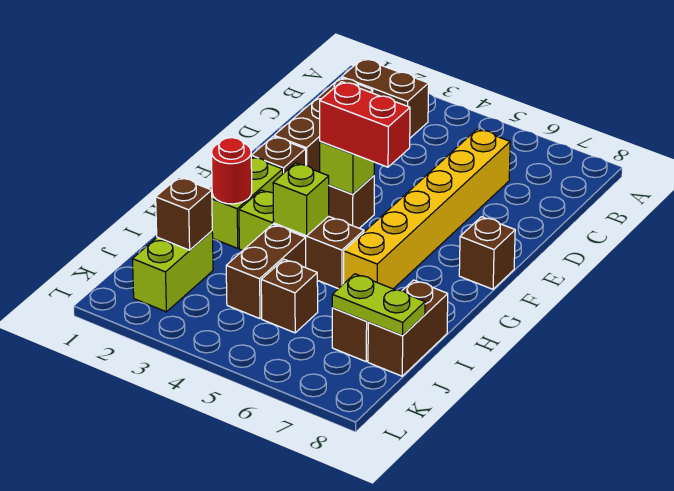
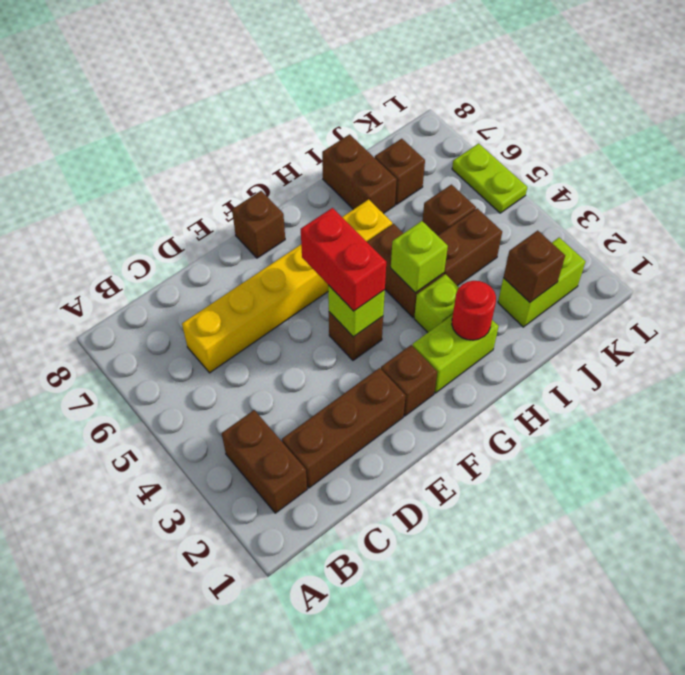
brown brick I8:J8 level 1 -> brown brick I7:I8 level 1
lime plate J7:J8 level 2 -> lime plate L5:L6 level 1

